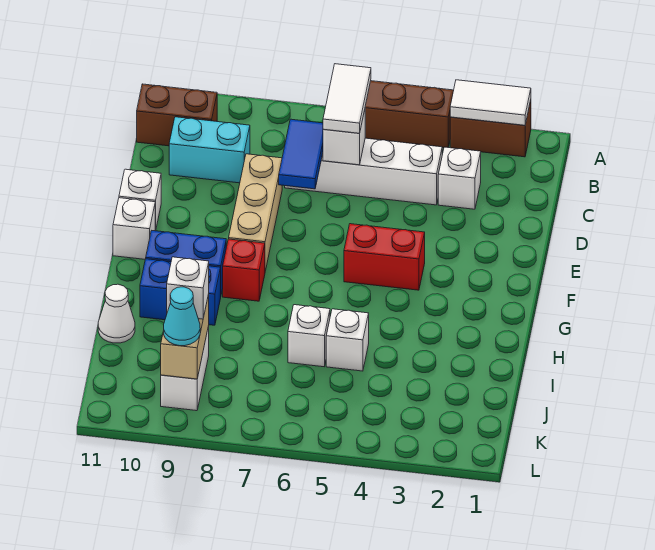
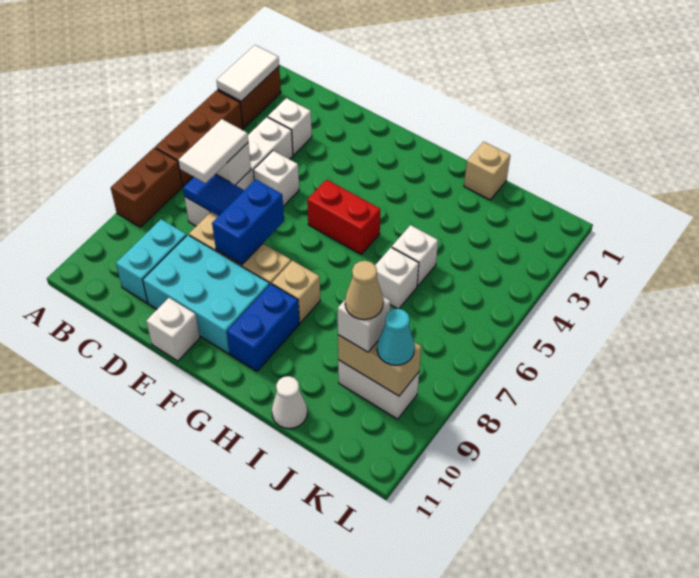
white tile B6:C6 level 3 -> white tile C6:C7 level 3
brown brick B10:B11 level 1 -> brown brick A7:A8 level 1
none -> cyan brick D9:F10 level 1
red brick F4:F5 level 1 -> red brick F5:G5 level 1
white brick F11 level 1 -> white brick D5 level 1
red brick G8 level 1 -> tan brick G8 level 1
blue brick H9:H10 level 1 -> blue brick E7:E8 level 2
none -> tan brick I1 level 1
none -> tan cone J9 level 4

